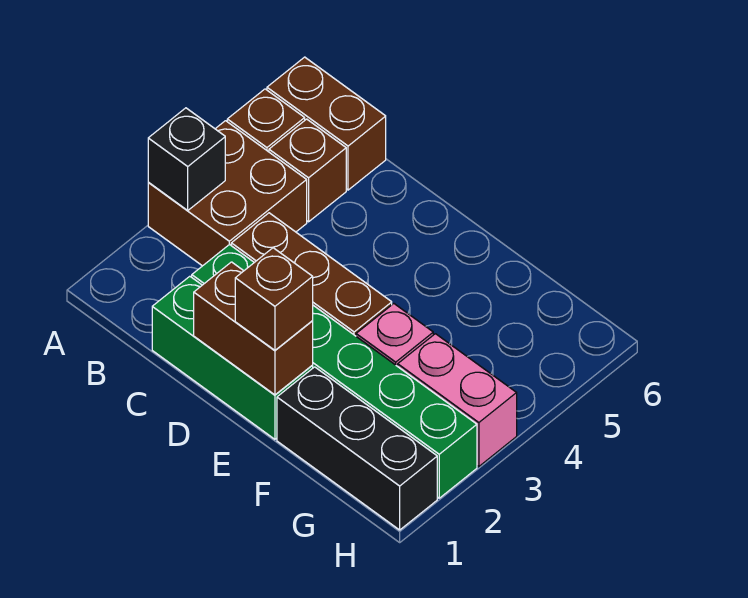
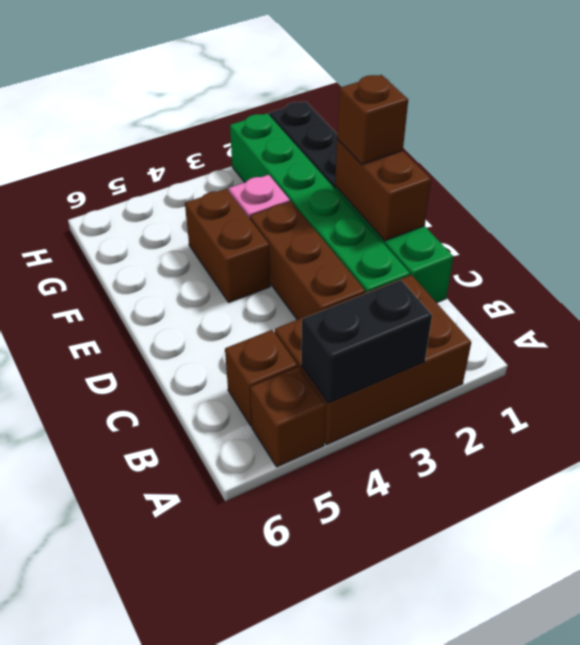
brown brick A3:B4 level 1 -> brown brick A2:B4 level 1
black brick A3 level 2 -> black brick A3:A4 level 2
brown brick A6:B6 level 1 -> brown brick E4:F4 level 1
pink brick G3:H3 level 1 -> none

